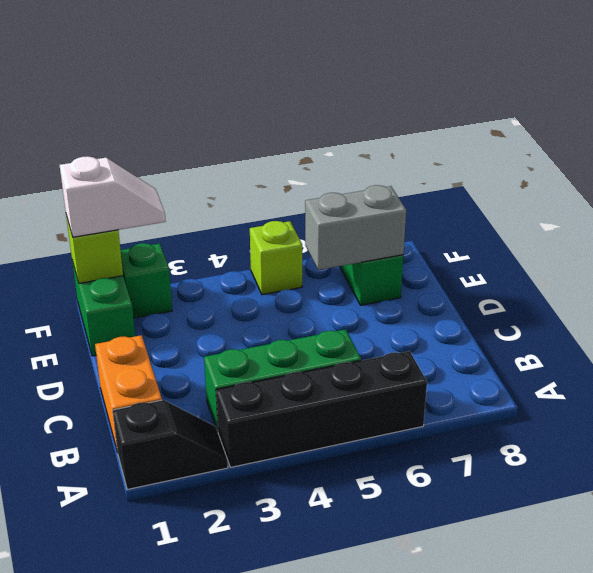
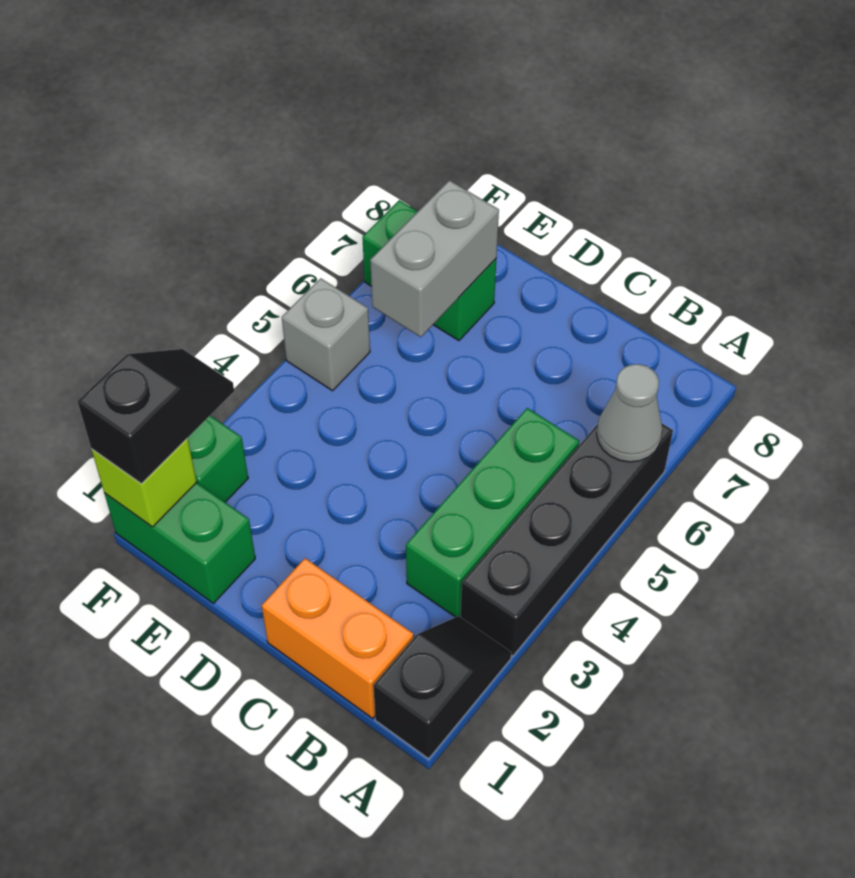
none -> grey cone A6 level 2
white slope F1:F2 level 3 top 1 -> black slope F1:F2 level 3 top 1
lime brick F5 level 1 -> grey brick F5 level 1

